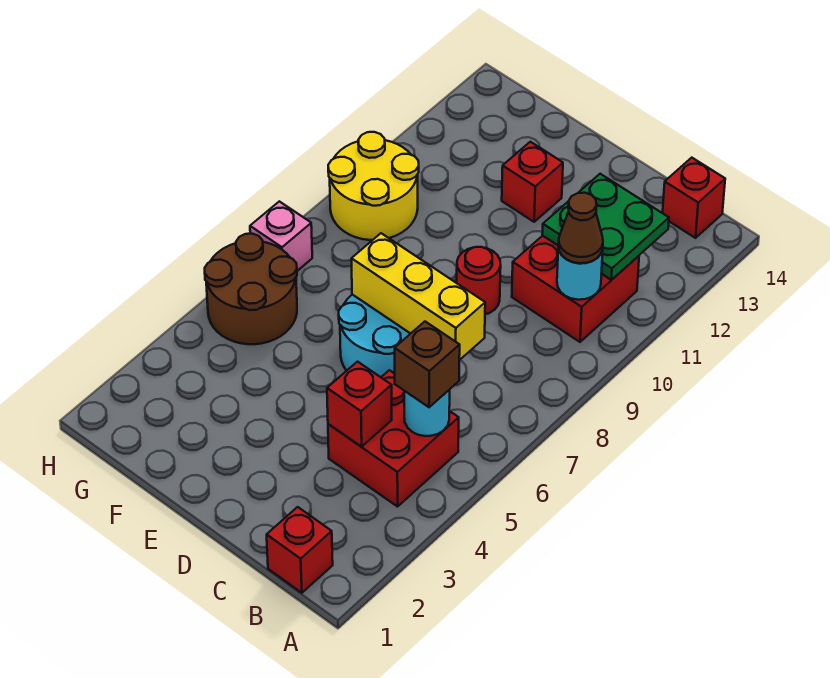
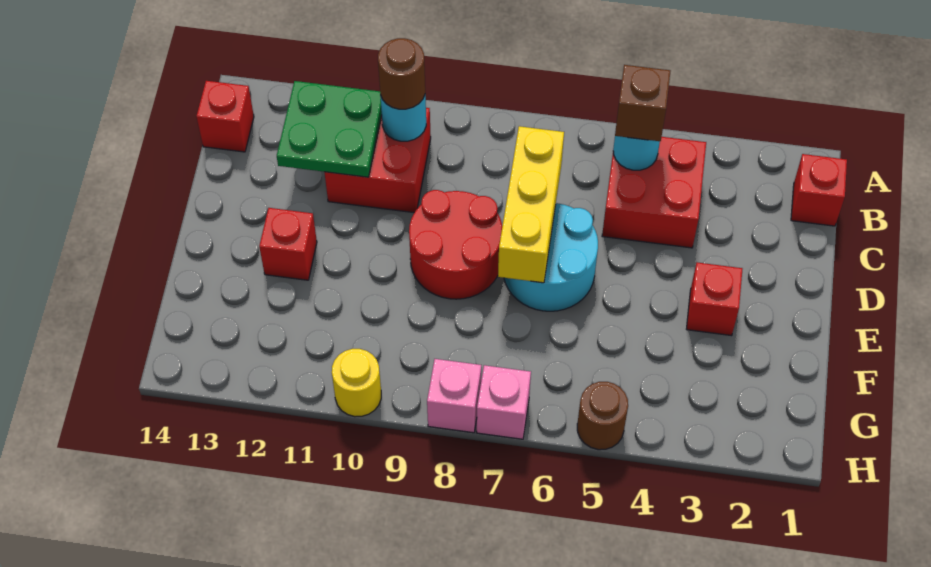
brown cone B10 level 3 -> brown round brick B10 level 3
red brick C4 level 2 -> red brick E3 level 1
red round brick D9 level 1 -> red round brick D8:E9 level 1
brown round brick G5:H6 level 1 -> brown round brick H5 level 1
yellow round brick G9:H10 level 1 -> yellow round brick H10 level 1
none -> pink brick H8 level 1

